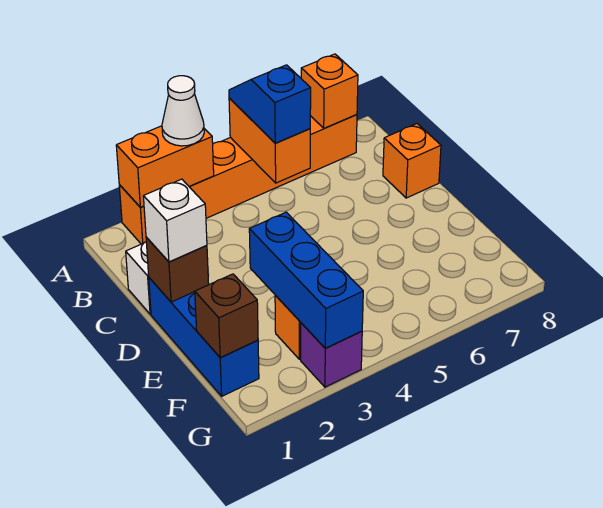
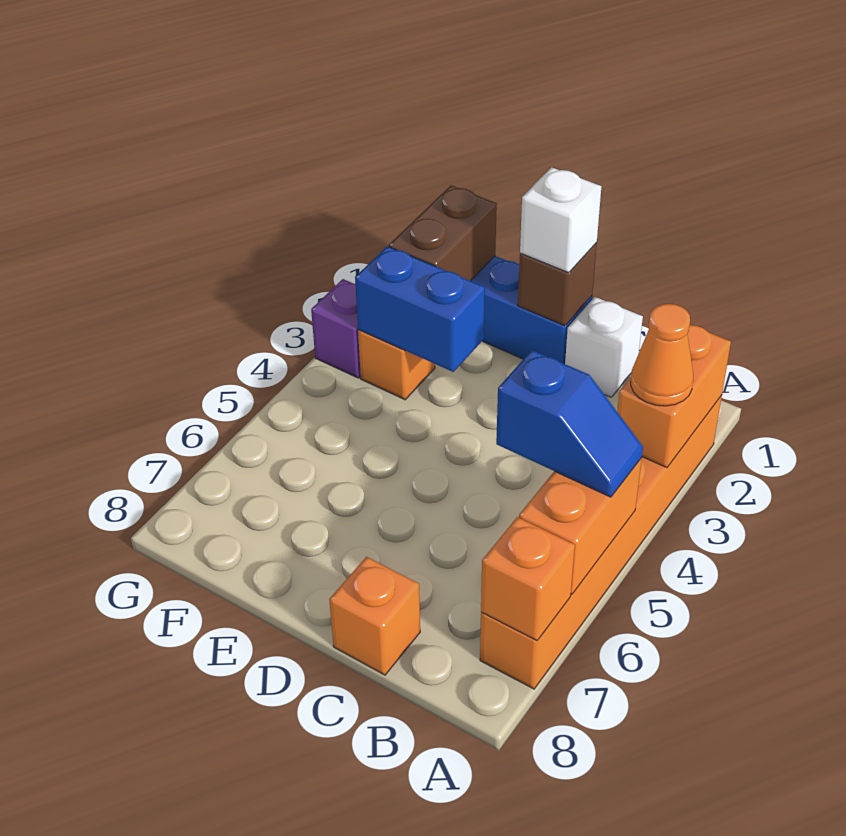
white cone A3 level 3 -> orange cone A3 level 3
orange brick A5:B5 level 2 -> orange brick A5:A6 level 2
blue brick E3:G3 level 2 -> blue brick E3:F3 level 2
brown brick F1 level 2 -> brown brick F1:F2 level 2

